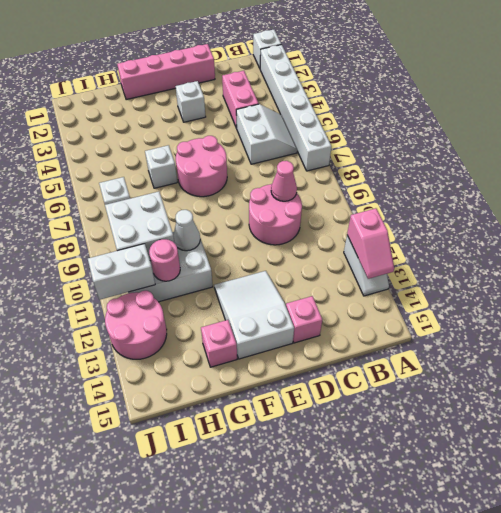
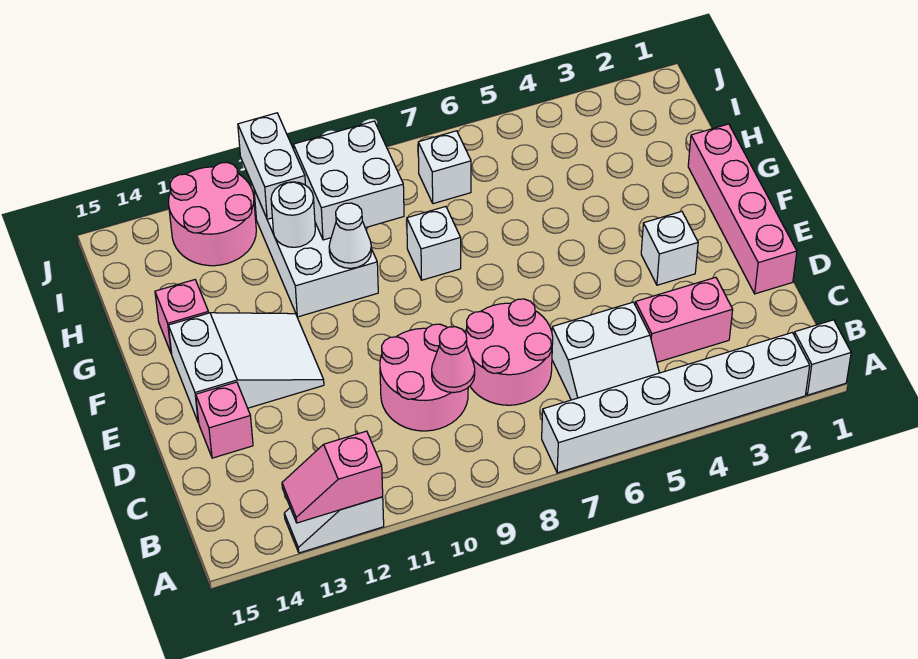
pink round brick E6:F7 level 1 -> pink round brick C7:D8 level 1
white brick G6 level 1 -> white brick G8 level 1
pink round brick H11 level 2 -> white round brick H11 level 2

